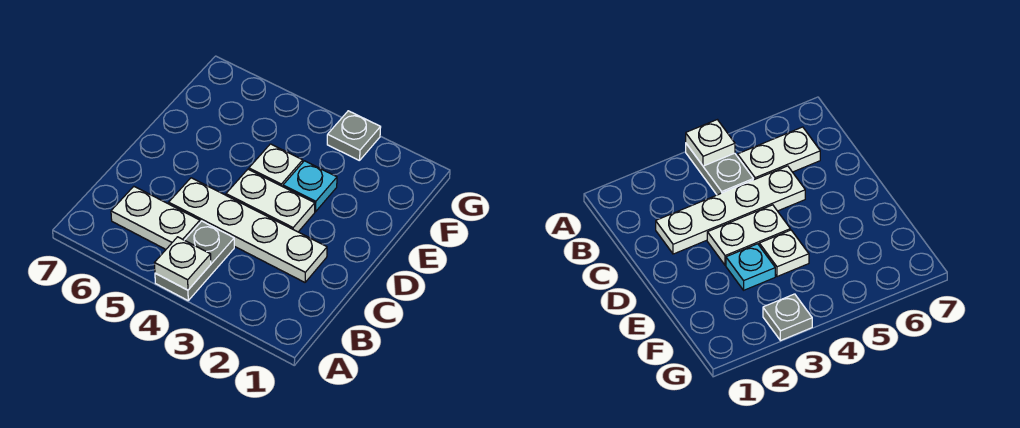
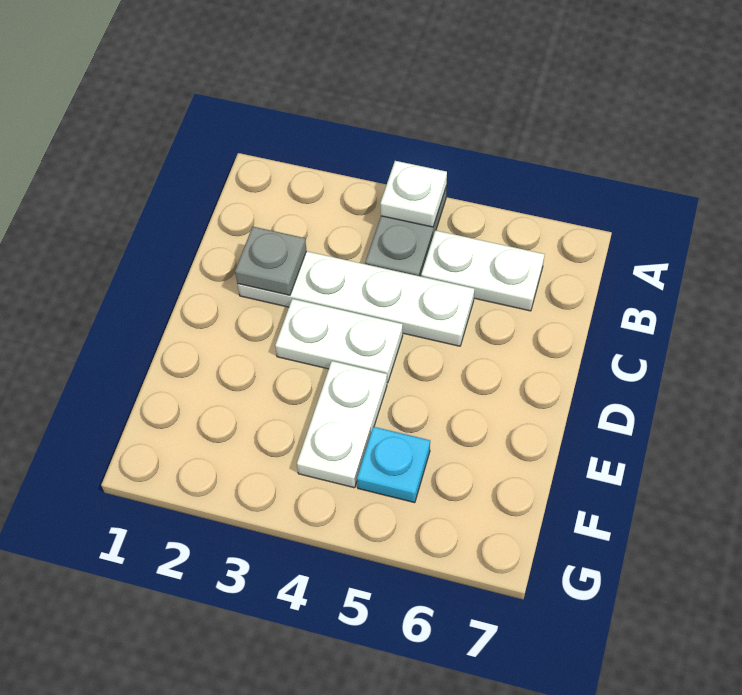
cyan plate E3 level 1 -> cyan plate F5 level 1
white plate E4 level 1 -> white plate E4:F4 level 1
grey plate G3 level 1 -> grey plate C2 level 2

